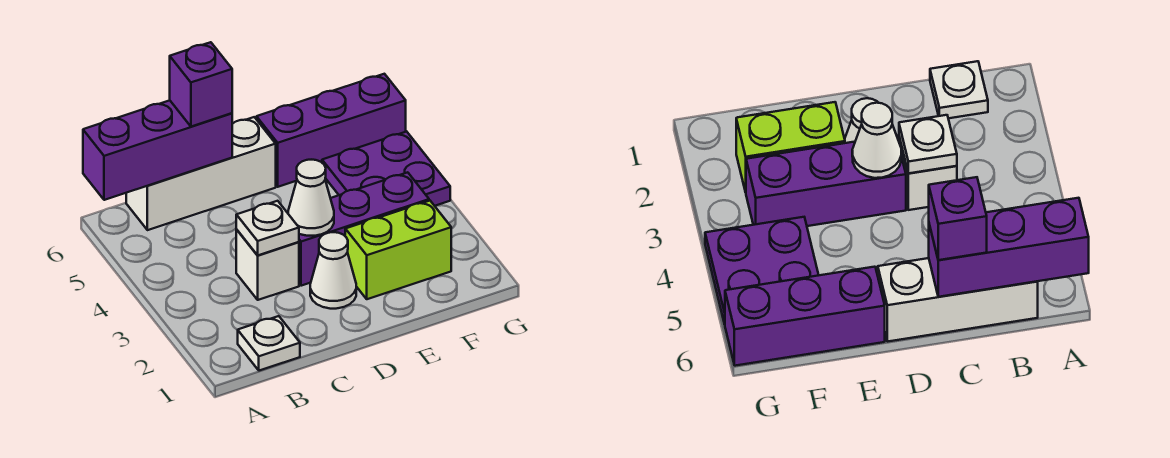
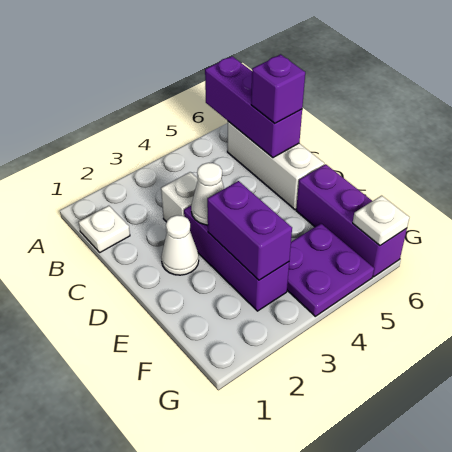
white plate C3 level 2 -> white plate G6 level 2
lime brick E2:F2 level 1 -> none
none -> purple brick E3:F3 level 2

